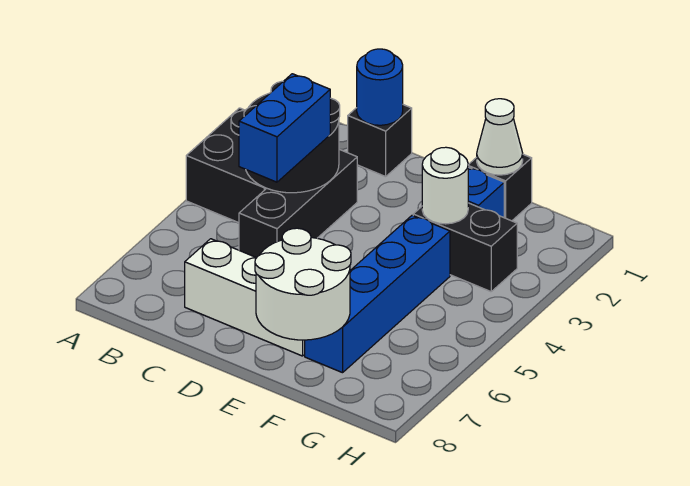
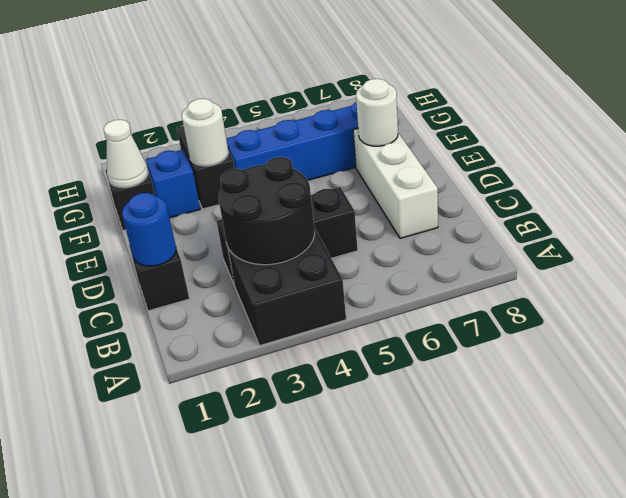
blue brick C4:C5 level 3 -> none
white round brick E7:F8 level 2 -> white round brick E7 level 2

